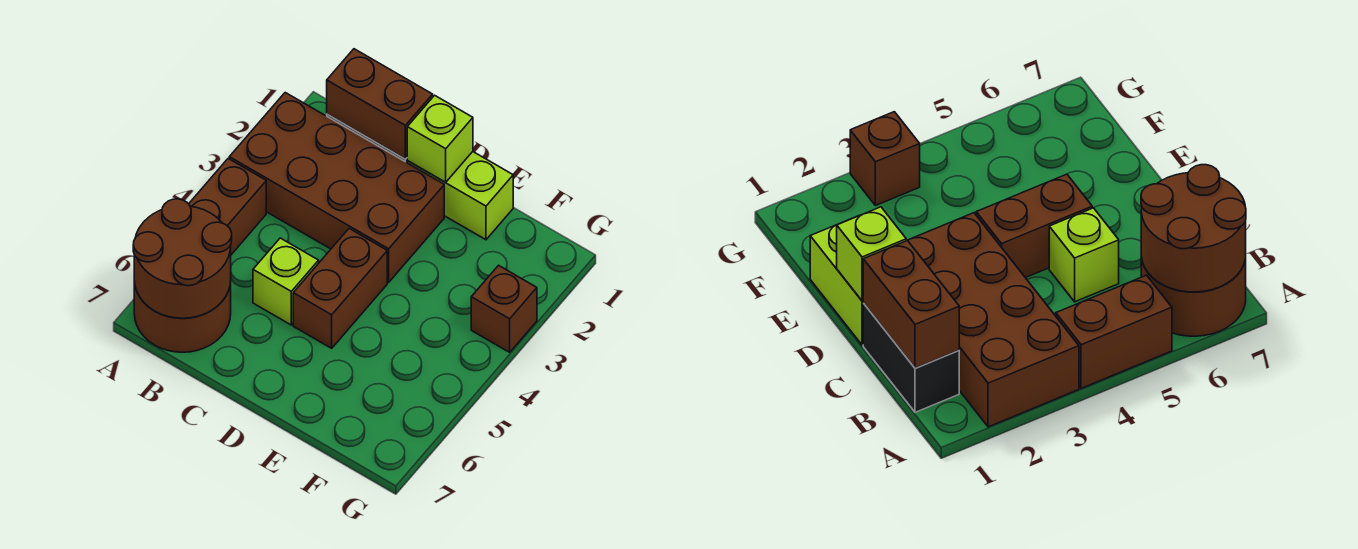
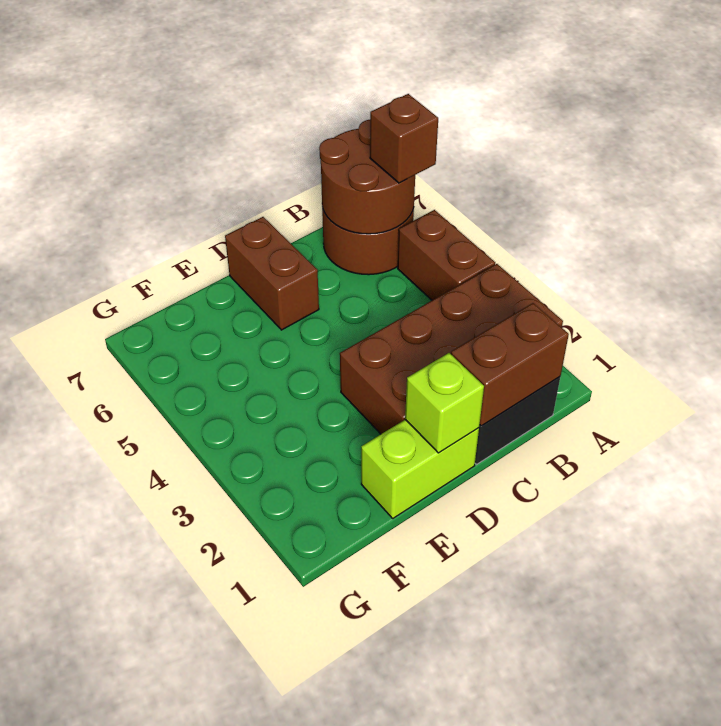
lime brick C5 level 1 -> none
brown brick D4:D5 level 1 -> brown brick D6:D7 level 1
brown brick G3 level 1 -> brown brick A6 level 3

